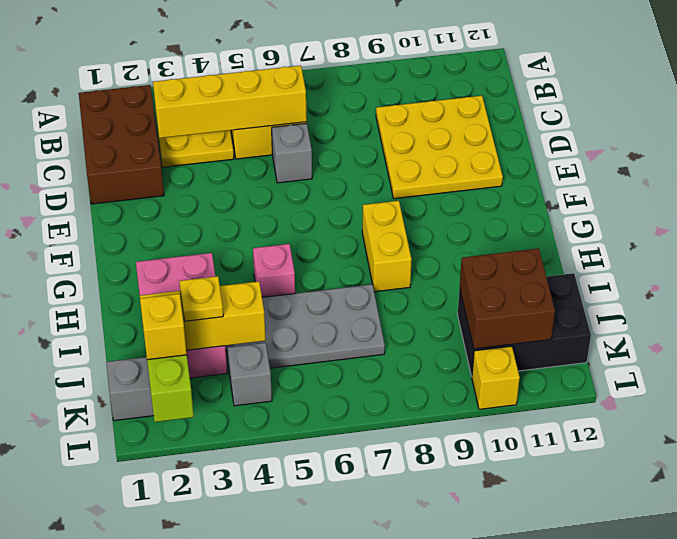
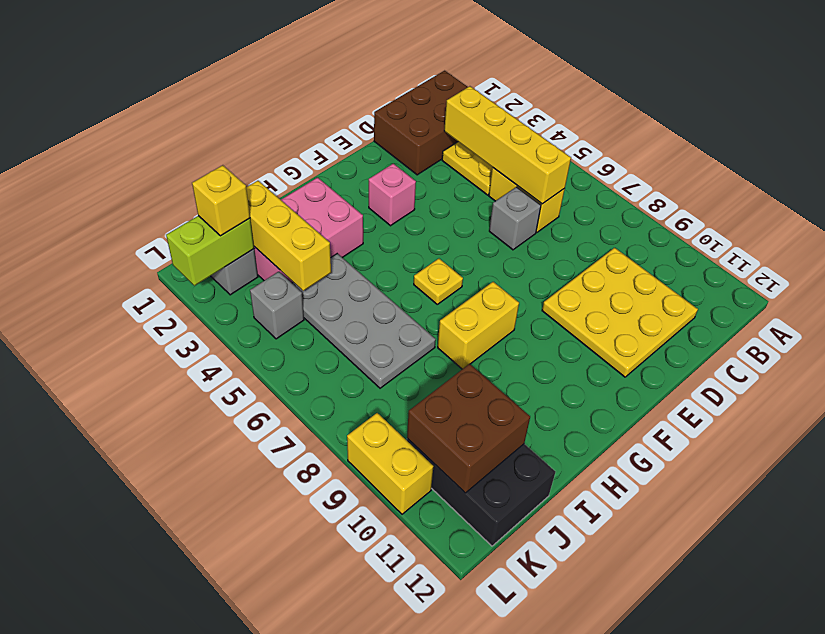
pink brick H5 level 1 -> pink brick F3 level 1
yellow plate J3 level 3 -> yellow plate G6 level 1
yellow brick L10 level 1 -> yellow brick L9:L10 level 1

